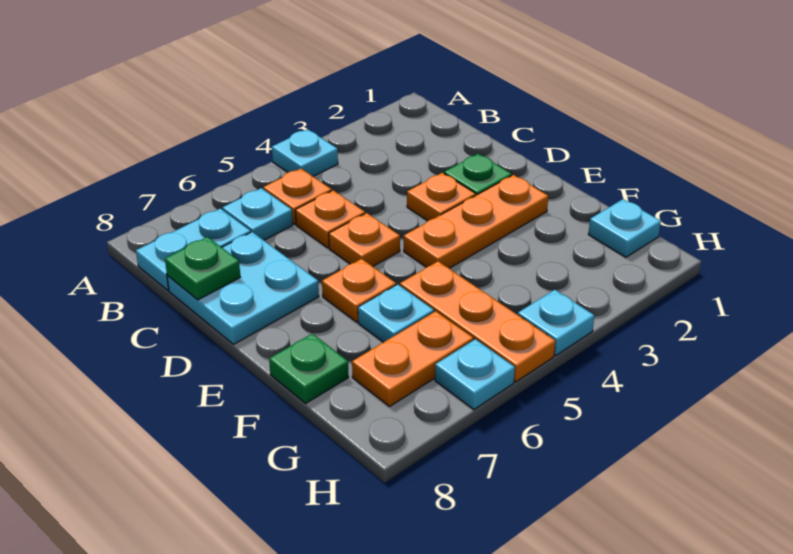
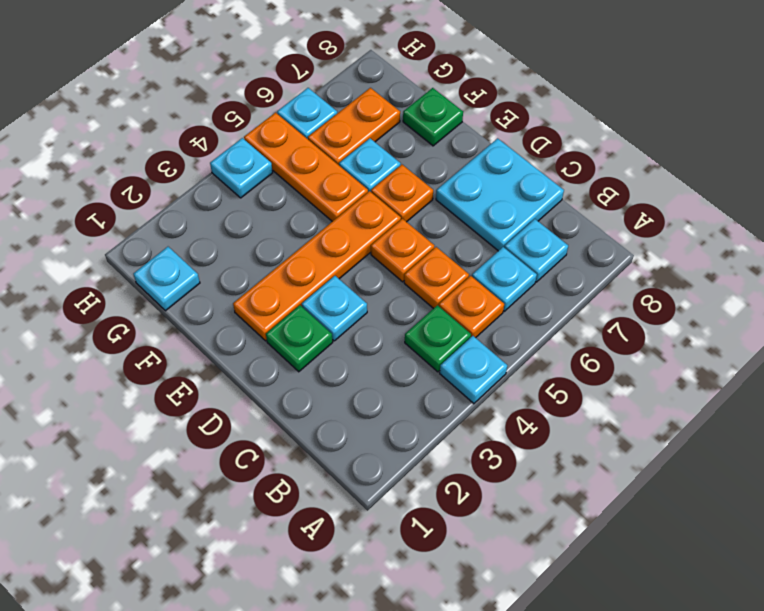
cyan plate B7:B8 level 1 -> cyan plate B7 level 1
green plate C8 level 2 -> green plate B4 level 1
orange plate D3 level 1 -> cyan plate D3 level 1
orange plate E2:E4 level 1 -> orange plate E2:E5 level 1

